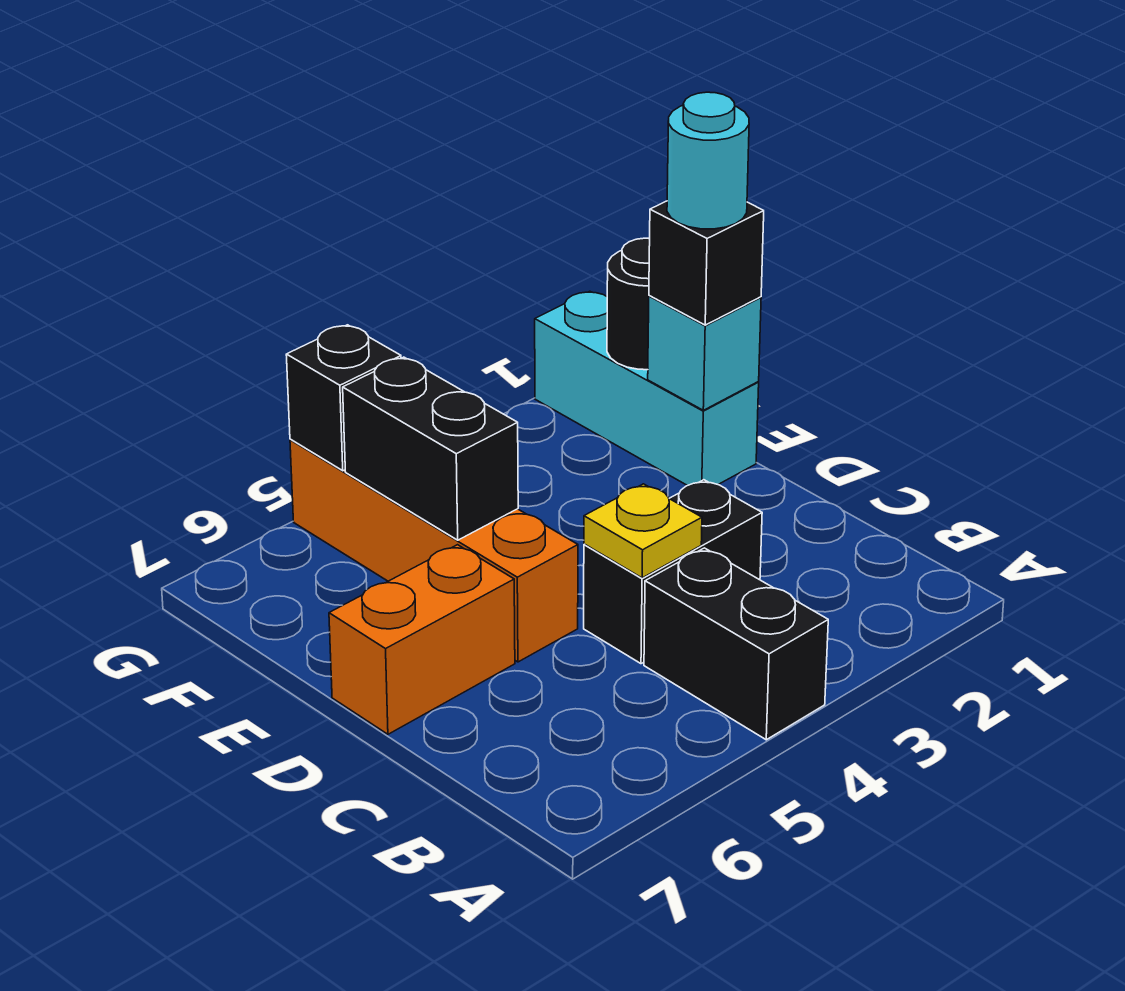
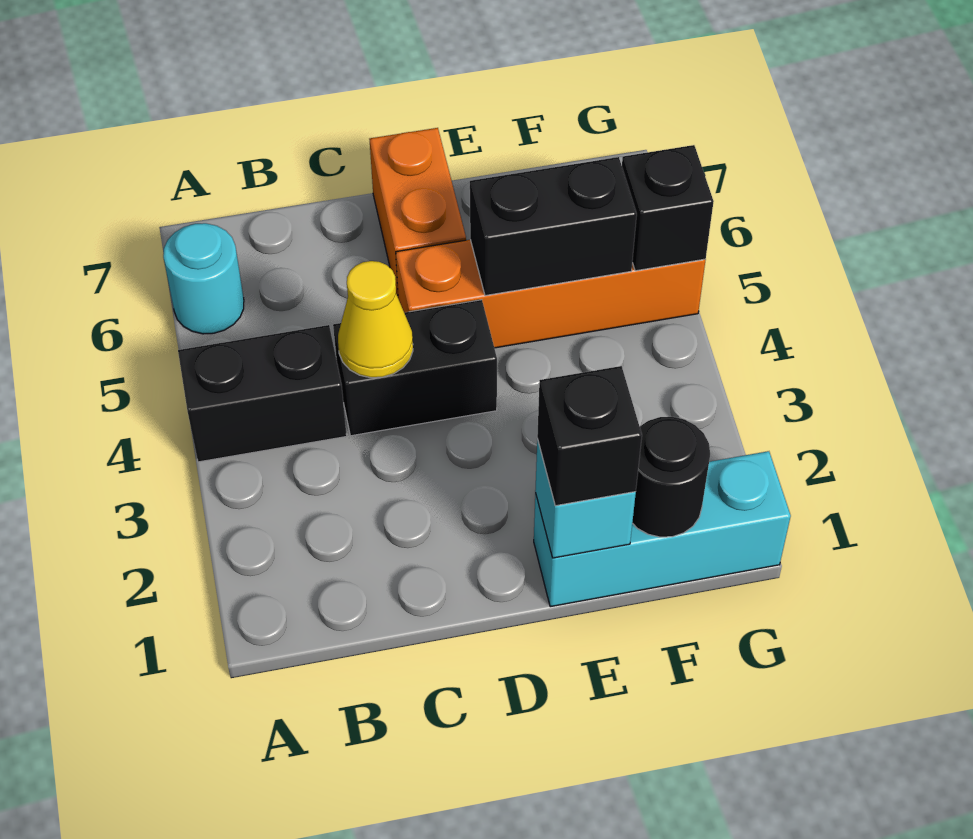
black brick C3:C4 level 1 -> black brick C4:D4 level 1
yellow plate C4 level 2 -> yellow cone C4 level 2
cyan round brick E1 level 4 -> cyan round brick A6 level 1

